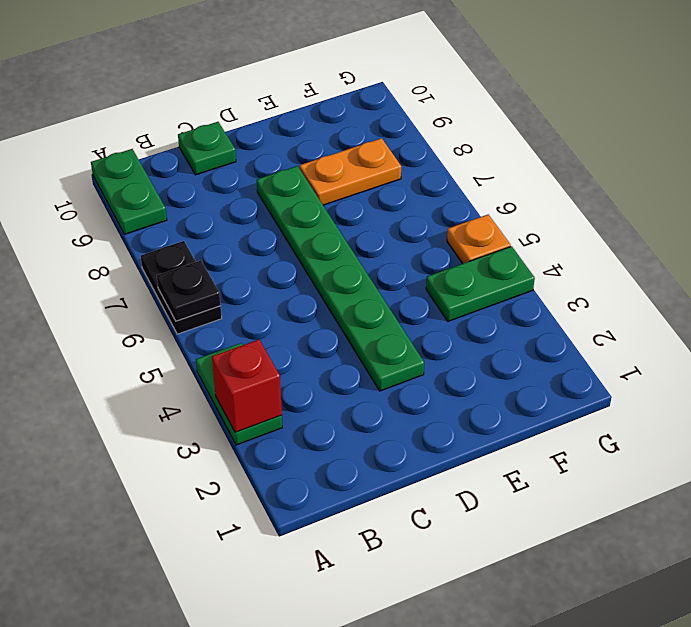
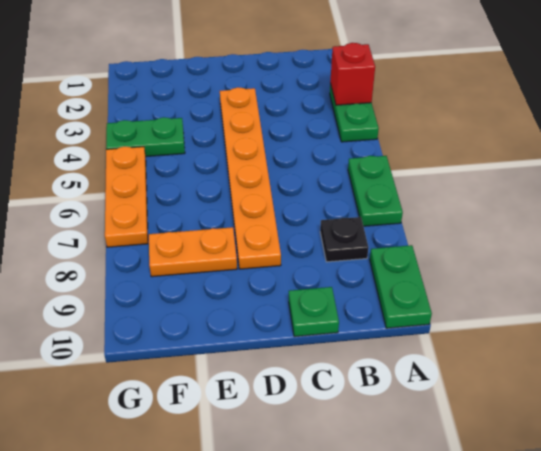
black plate A6:A7 level 1 -> green plate A6:A7 level 1
black plate A6 level 2 -> black plate B8 level 1
green plate D3:D8 level 1 -> orange plate D3:D8 level 1
orange plate G5 level 1 -> orange plate G5:G7 level 1

